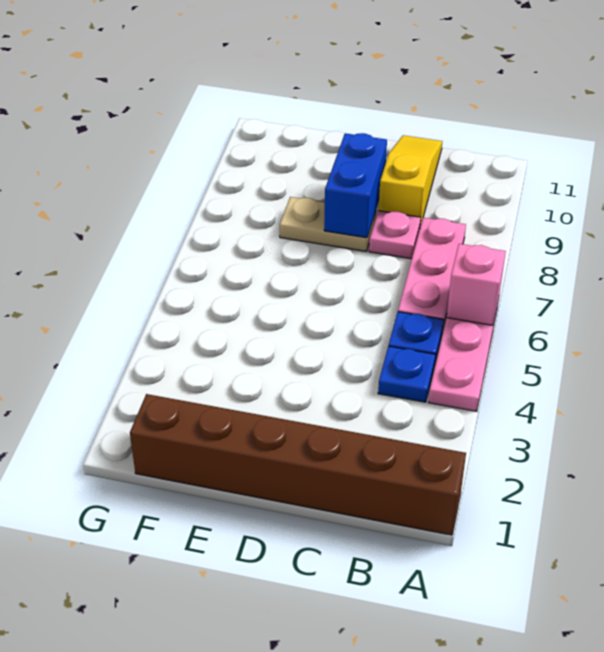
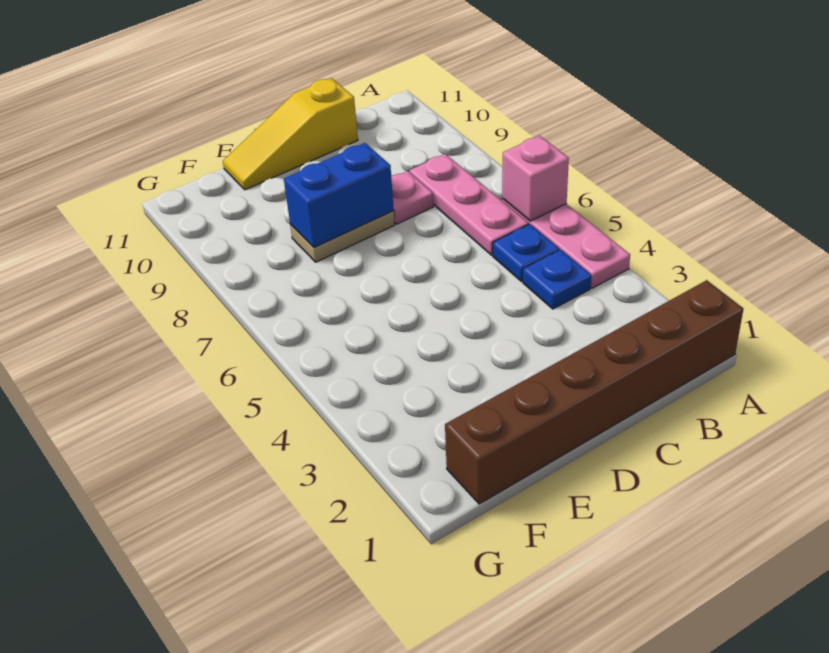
yellow slope C9:C11 level 1 top 9 -> yellow slope C11:E11 level 1 top C
blue brick D8:D9 level 2 -> blue brick D8:E8 level 2

